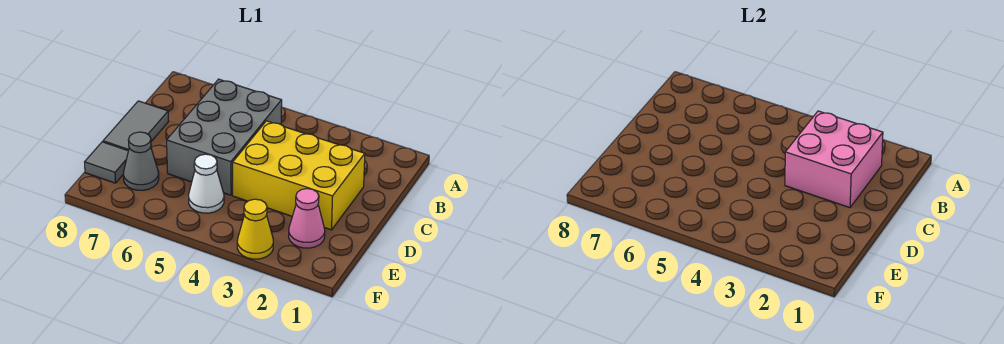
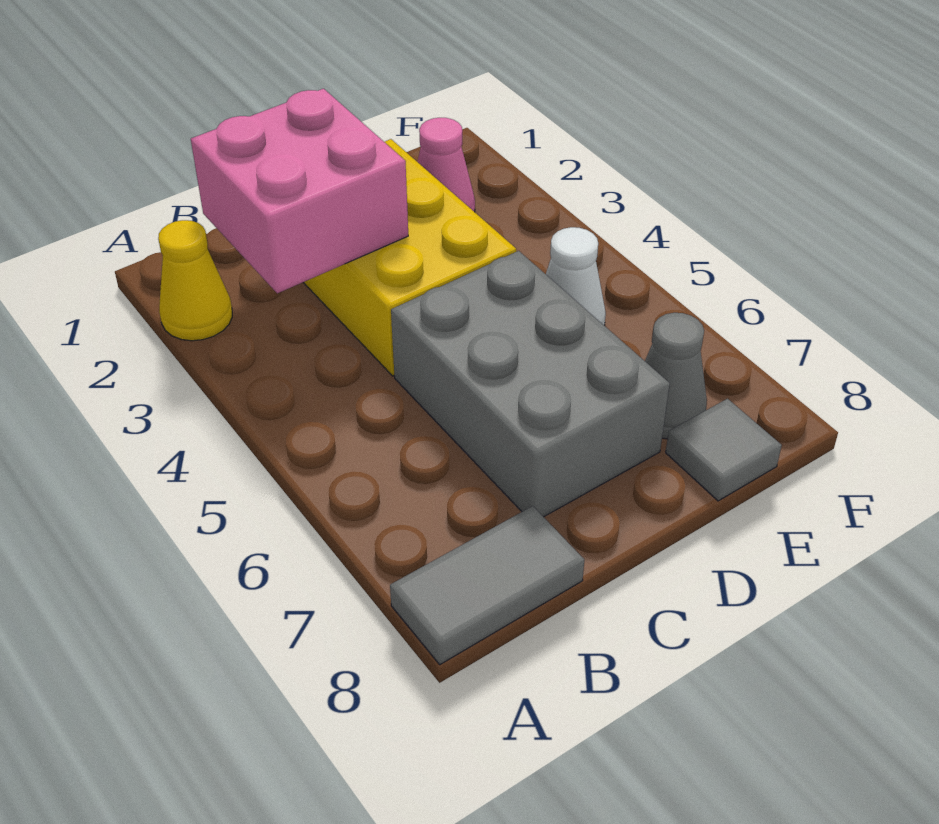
grey brick B5:D6 level 1 -> grey brick C5:D7 level 1
grey tile C8:D8 level 1 -> grey tile A8:B8 level 1
yellow cone F3 level 1 -> yellow cone A2 level 1

